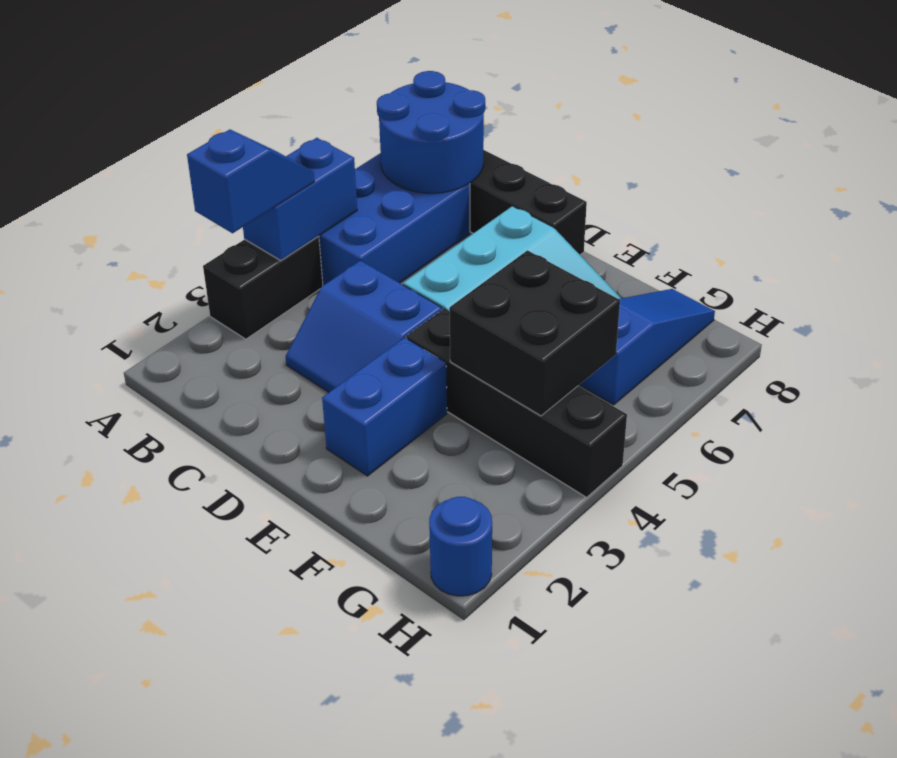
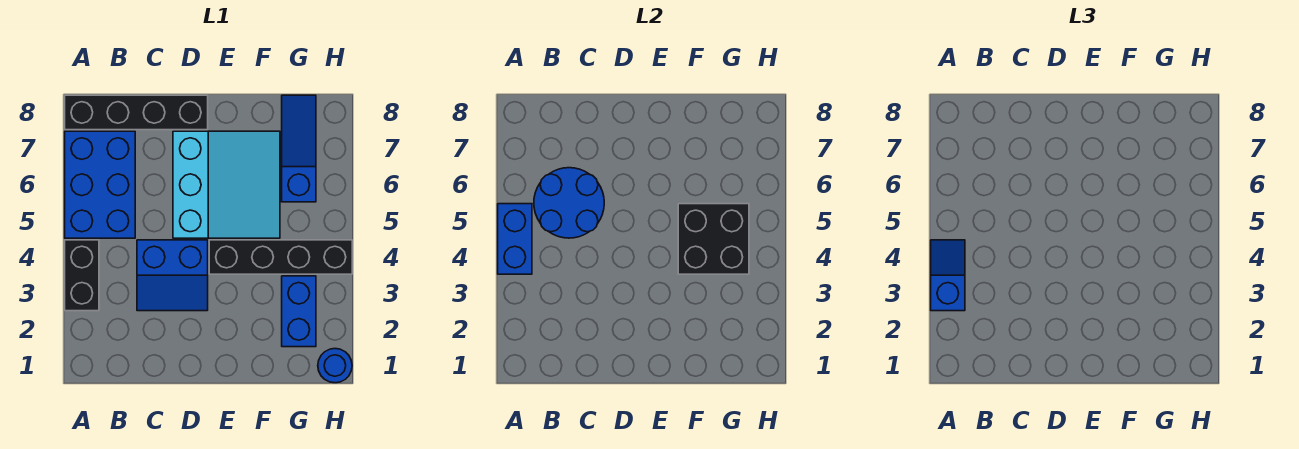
blue round brick A7:B8 level 2 -> blue round brick B5:C6 level 2
blue brick E2:E3 level 1 -> blue brick G2:G3 level 1

